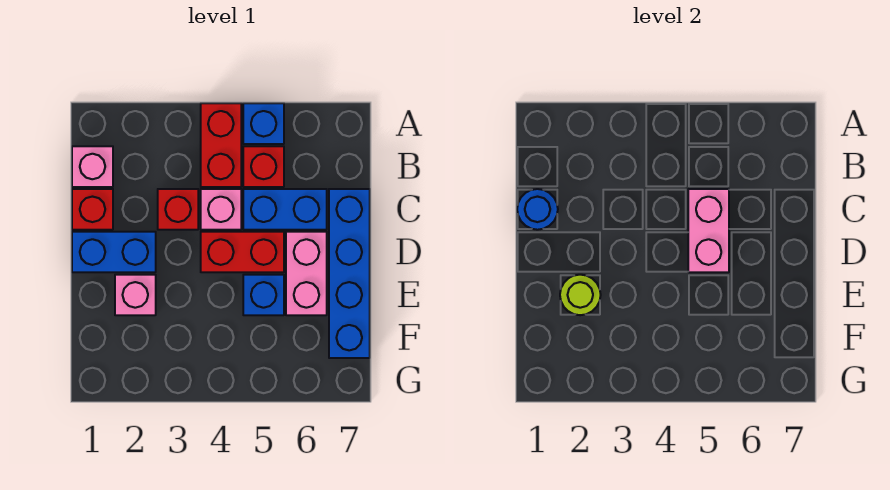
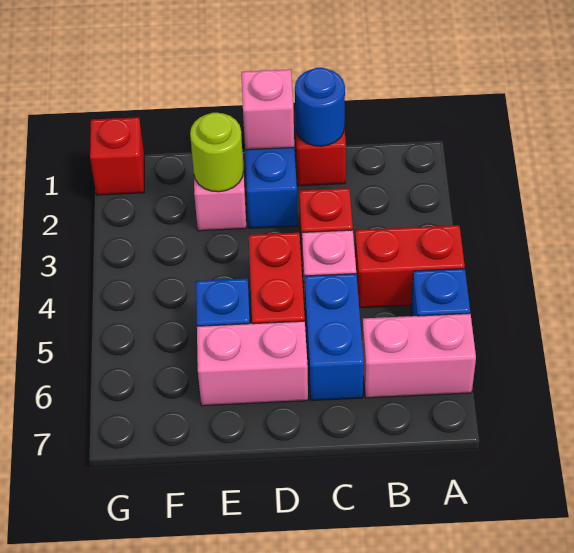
pink brick B1 level 1 -> pink brick D1 level 2
red brick B5 level 1 -> red brick G1 level 1
pink brick C5:D5 level 2 -> pink brick A6:B6 level 1
blue brick C7:F7 level 1 -> none

